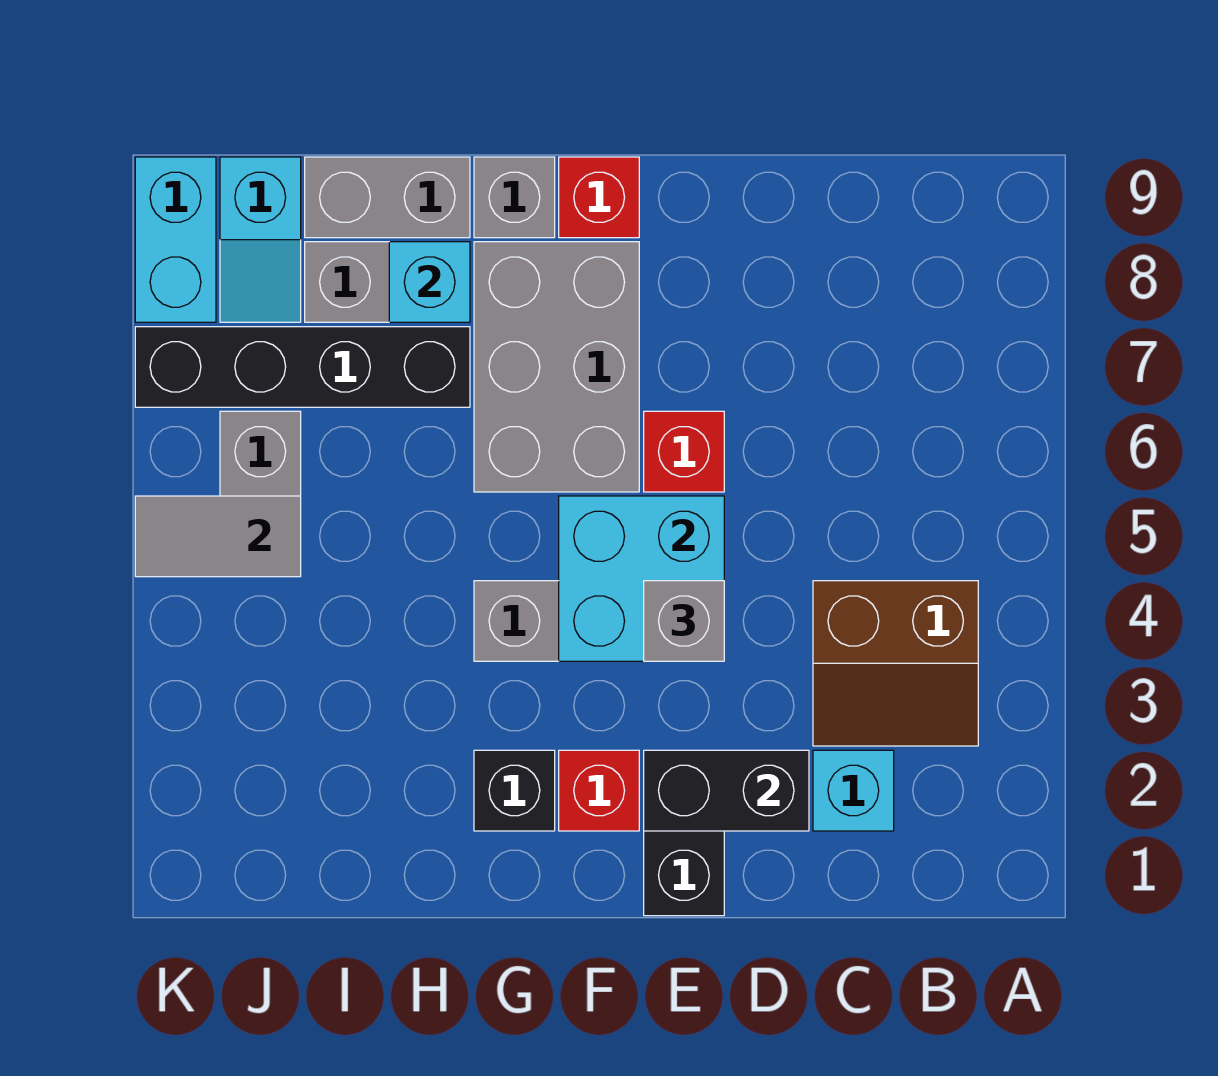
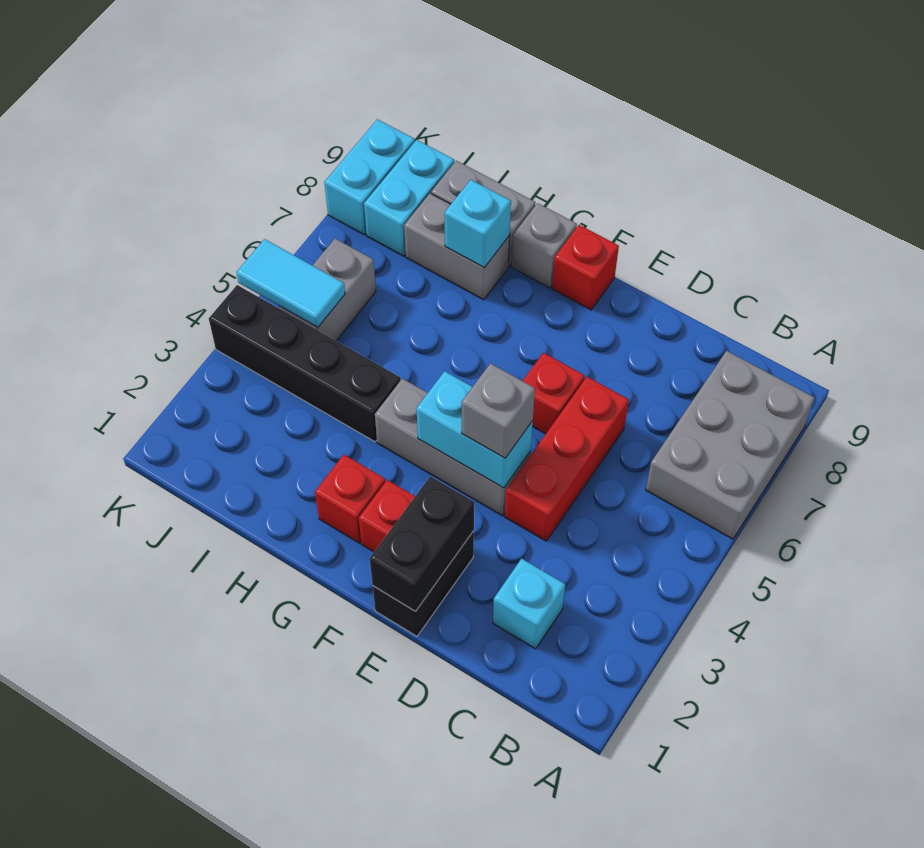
brown slope B3:C4 level 1 top 4 -> none
black brick D2:E2 level 2 -> black brick E1:E2 level 2
none -> red brick D4:D6 level 1
cyan brick E4:F5 level 2 -> cyan brick E4:F4 level 2
grey brick F6:G8 level 1 -> grey brick A6:B8 level 1
black brick G2 level 1 -> red brick G2 level 1
black brick H7:K7 level 1 -> black brick H4:K4 level 1
grey tile J5:K5 level 2 -> cyan tile J5:K5 level 2
cyan slope J8:J9 level 1 top 9 -> cyan brick J8:J9 level 1

